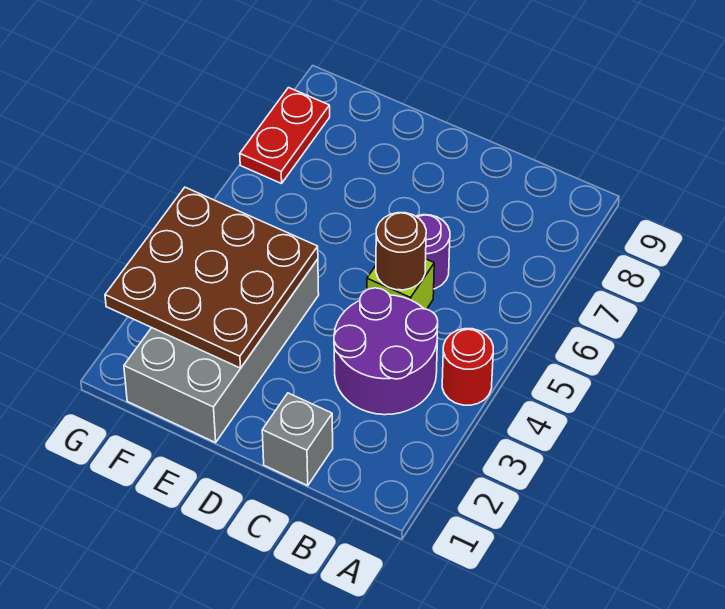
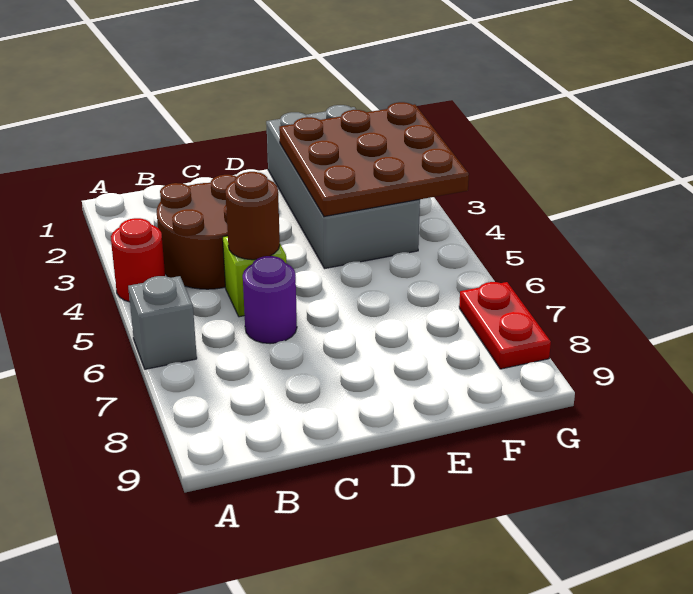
purple round brick B3:C4 level 1 -> brown round brick B3:C4 level 1
grey brick C1 level 1 -> grey brick A6 level 1

